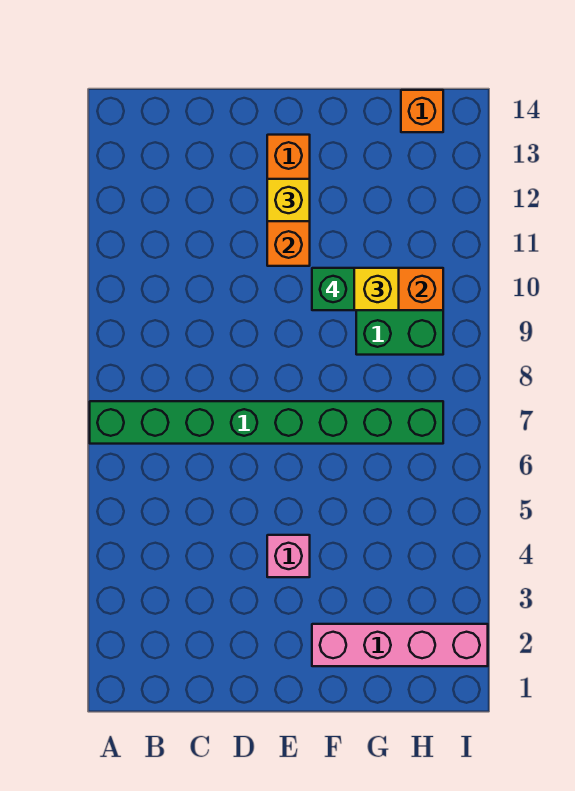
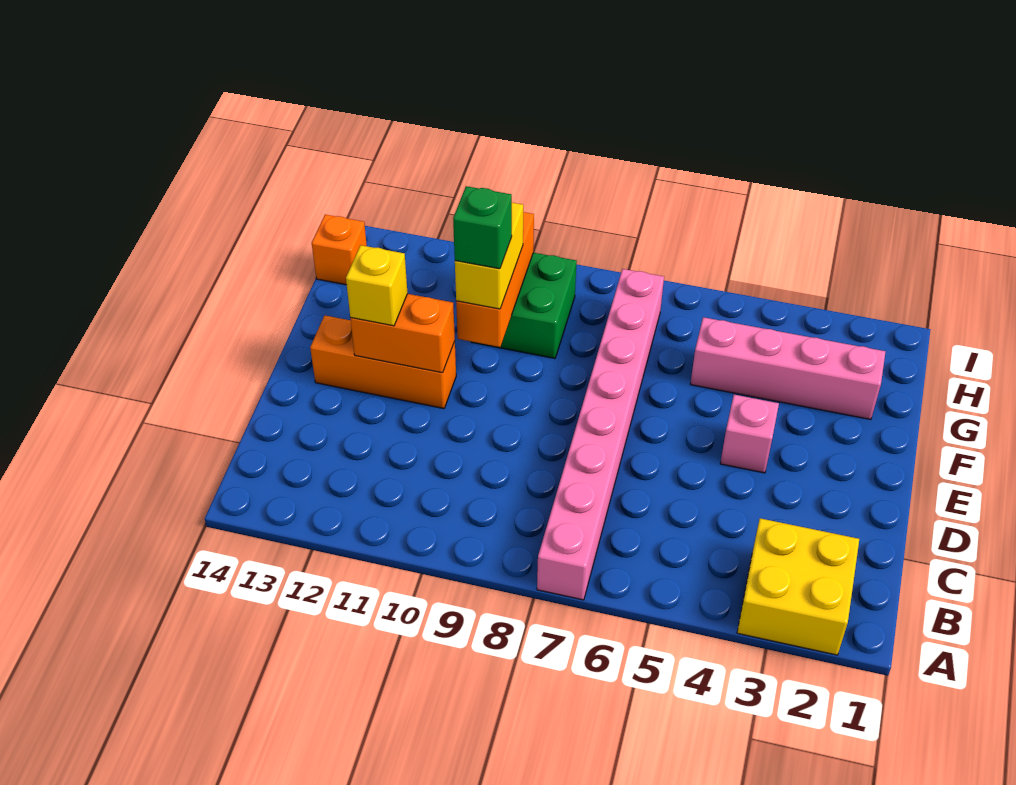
none -> yellow brick A2:B3 level 1
green brick A7:H7 level 1 -> pink brick A7:H7 level 1
pink brick F2:I2 level 1 -> pink brick G2:G5 level 1

